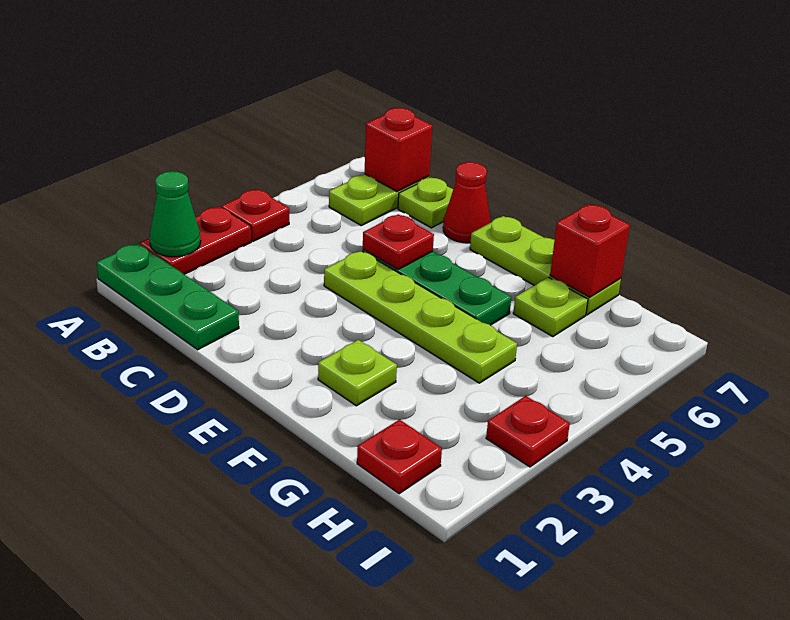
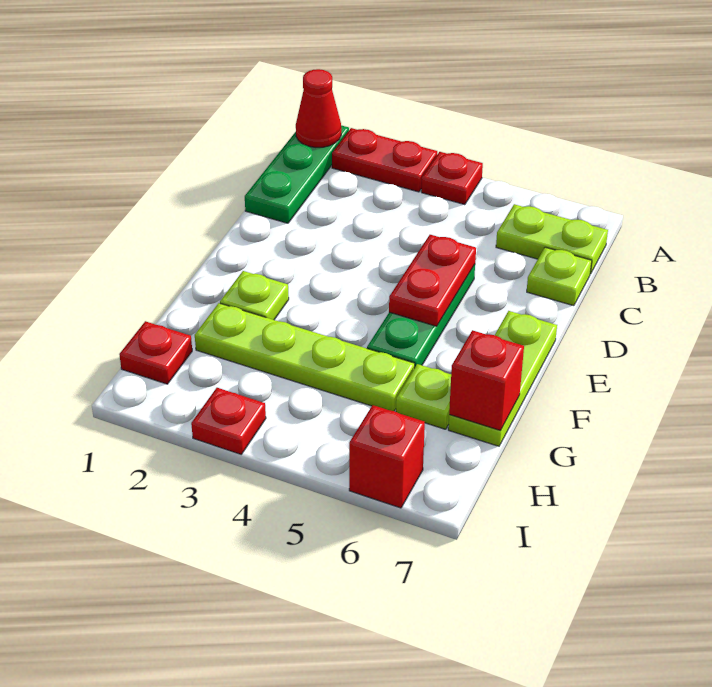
green cone A2 level 2 -> none
red brick B7 level 2 -> red brick I6 level 1
lime plate D4:G4 level 1 -> lime plate G2:G5 level 1
red plate D5 level 2 -> red plate D5:E5 level 2
red cone D7 level 1 -> red cone A1 level 2

